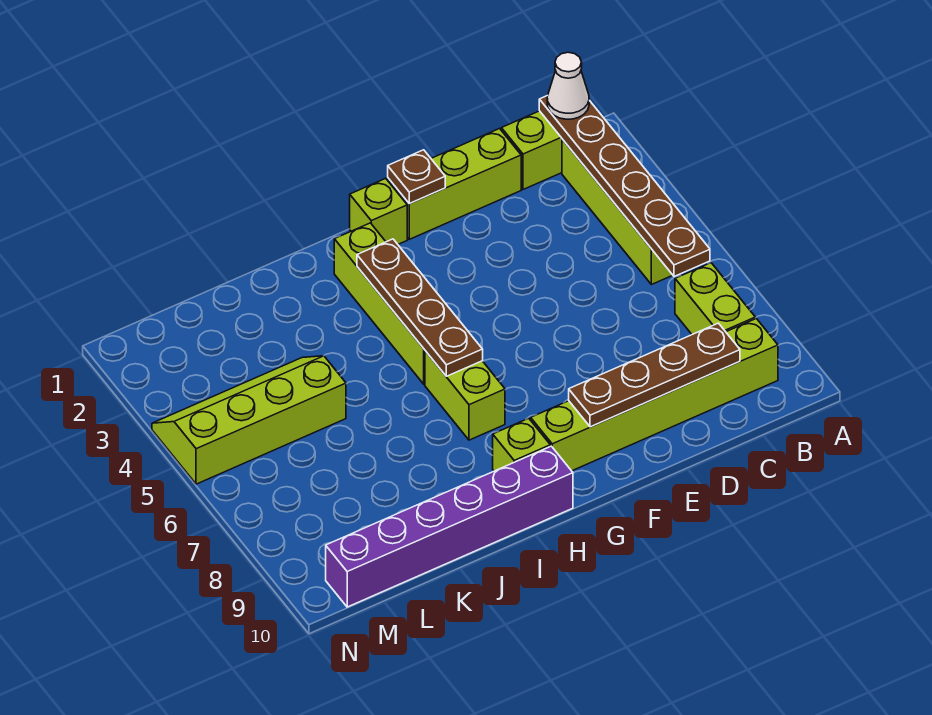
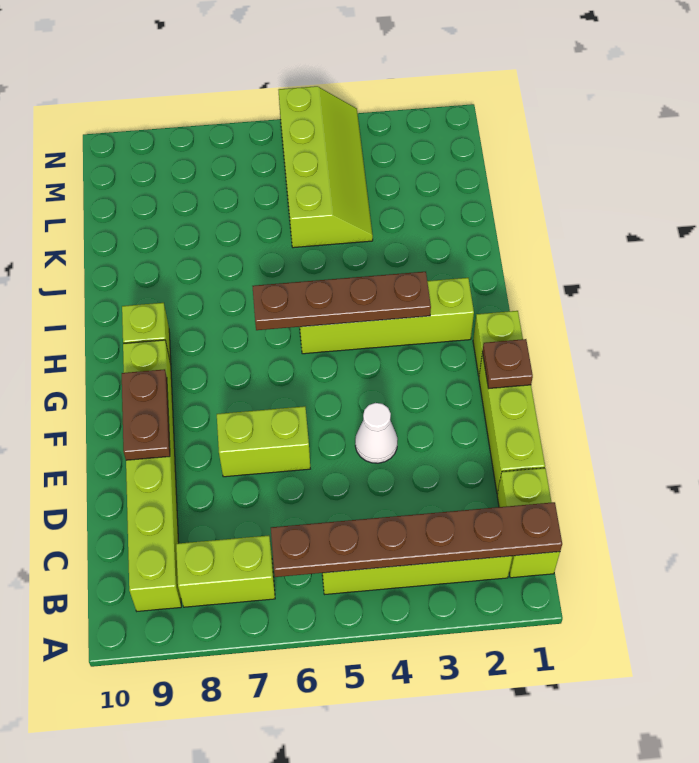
white cone B1 level 3 -> white cone E4 level 1
brown plate C9:F9 level 2 -> brown plate E9:F9 level 2
lime brick H6:H7 level 1 -> lime brick E6:E7 level 1
purple brick H10:M10 level 1 -> none

